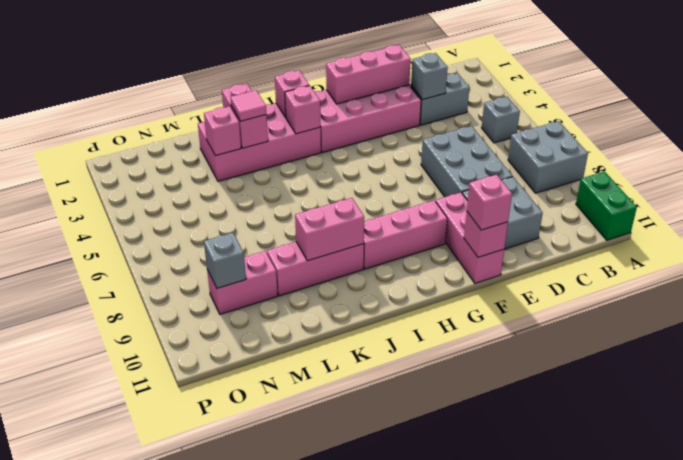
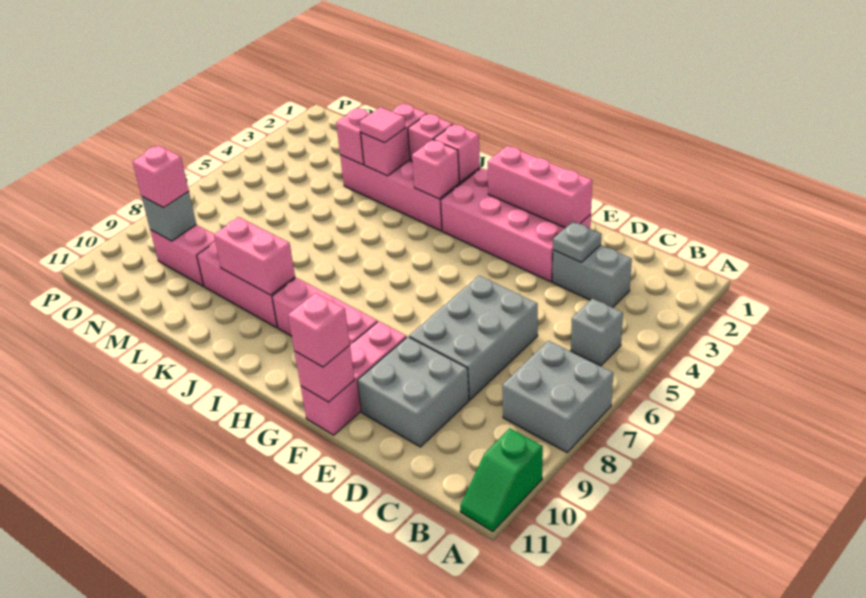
green brick A10:A11 level 1 -> green slope A10:A11 level 1 top 10
grey brick D3 level 2 -> grey plate D3 level 2
none -> pink brick J2 level 2
none -> pink brick N9 level 3

